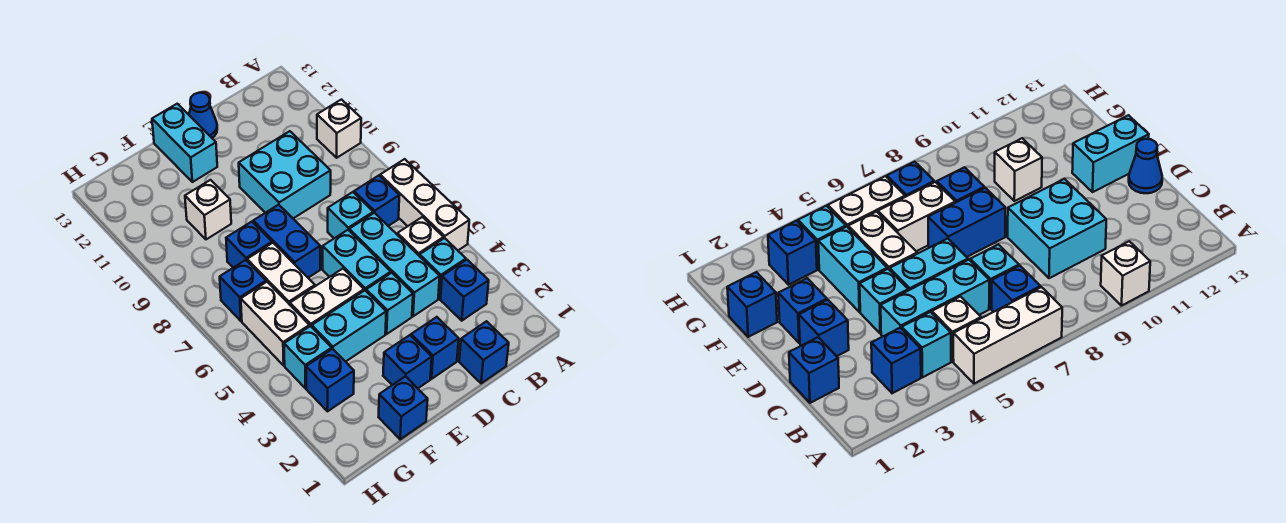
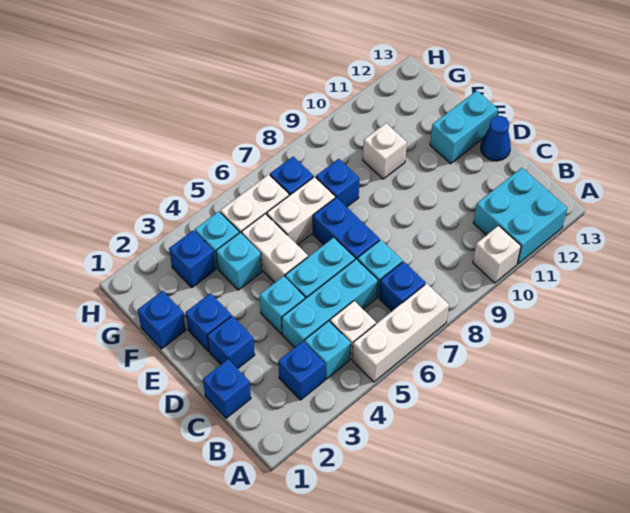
cyan brick C9:D10 level 1 -> cyan brick A11:B12 level 1
cyan brick E4:F4 level 1 -> cyan brick F4 level 1
blue brick E7:E8 level 1 -> blue brick D7:E7 level 1

